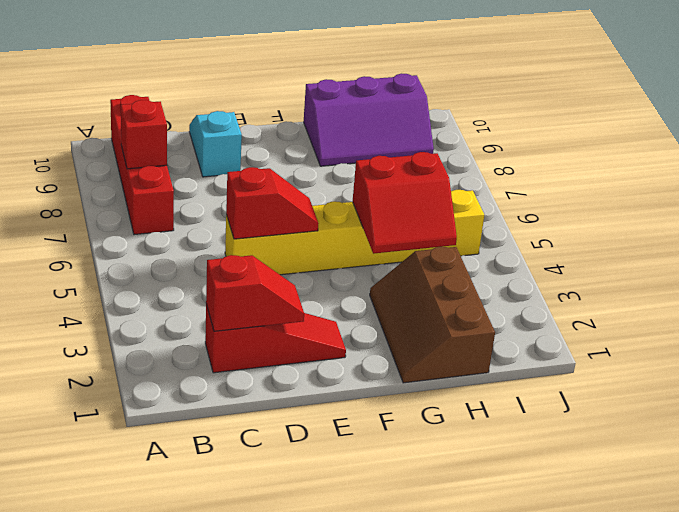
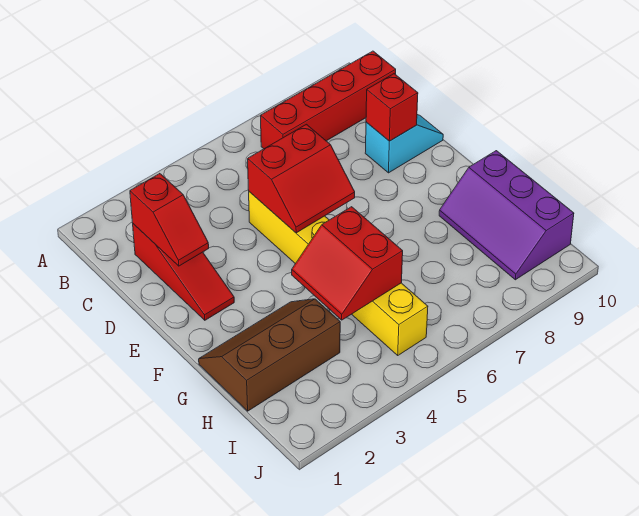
red brick B8 level 2 -> red brick D9 level 2
red slope D5:E5 level 2 top D -> red slope D5:E6 level 2 top D

